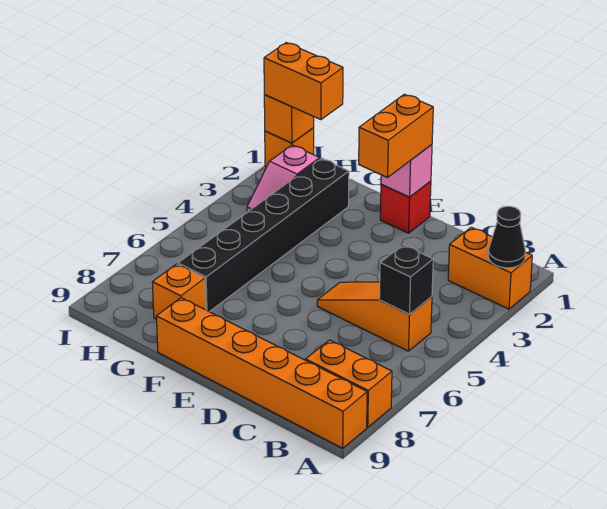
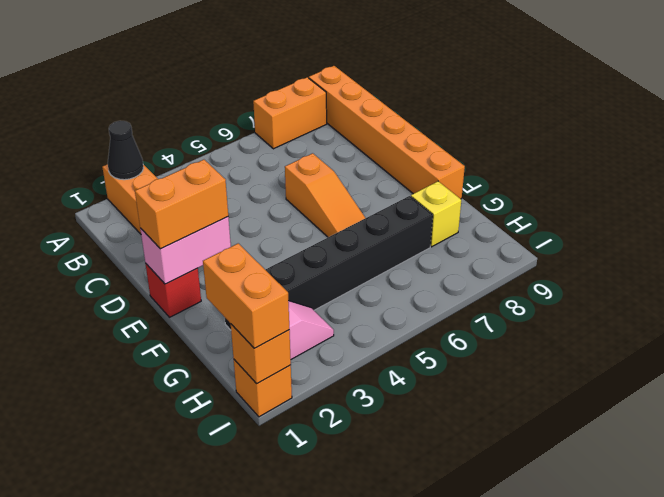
orange brick A8:B8 level 1 -> orange brick A7:A8 level 1
orange slope B5:D5 level 1 top B -> orange slope D6:F6 level 1 top D
black brick B5 level 2 -> none
pink brick E1 level 2 -> pink brick E1:E2 level 2
orange brick G8 level 1 -> yellow brick G8 level 1

